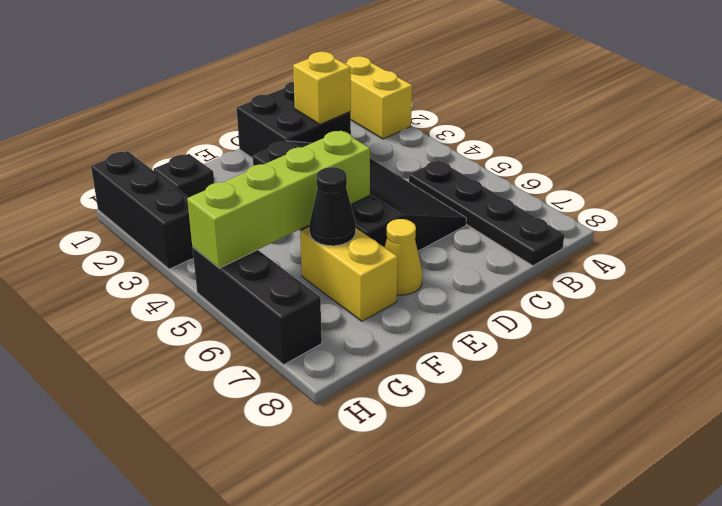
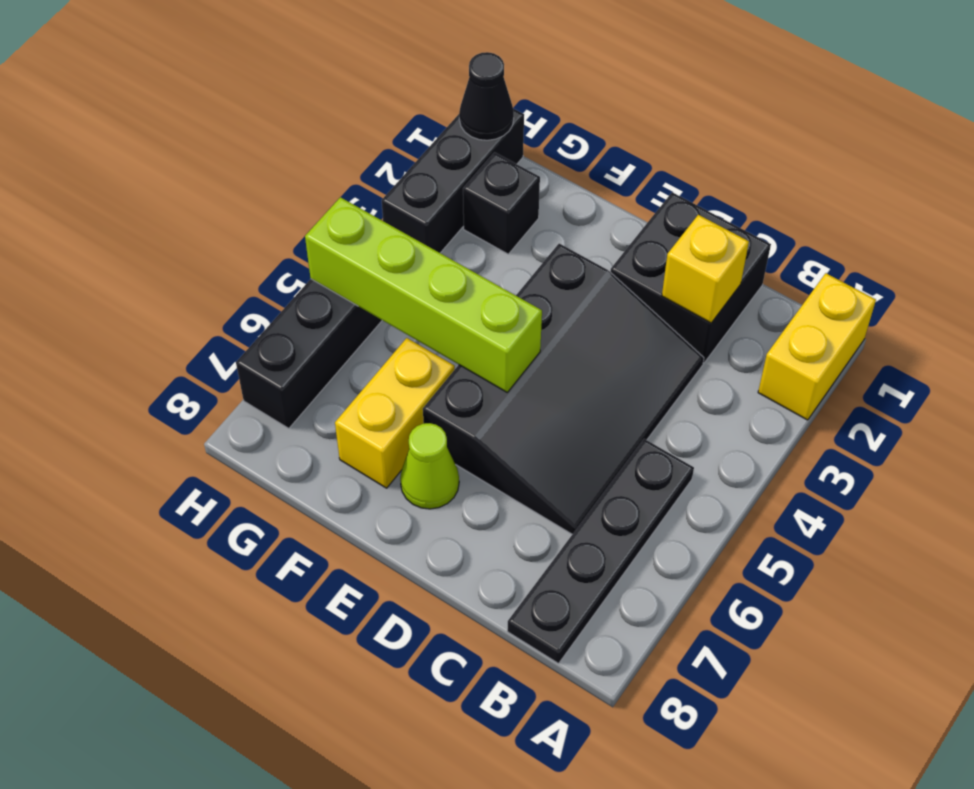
yellow cone E7 level 1 -> lime cone E7 level 1
black cone F6 level 2 -> black cone H1 level 2

